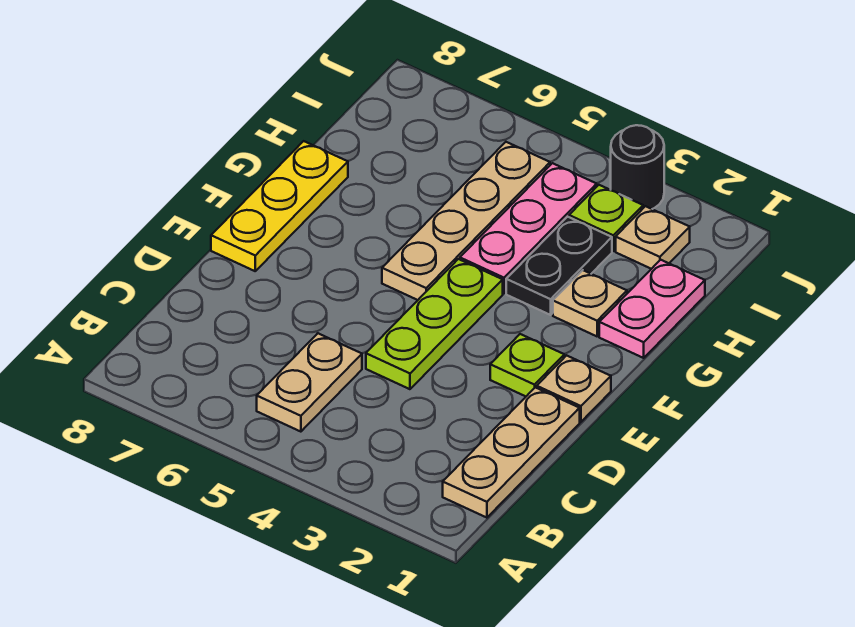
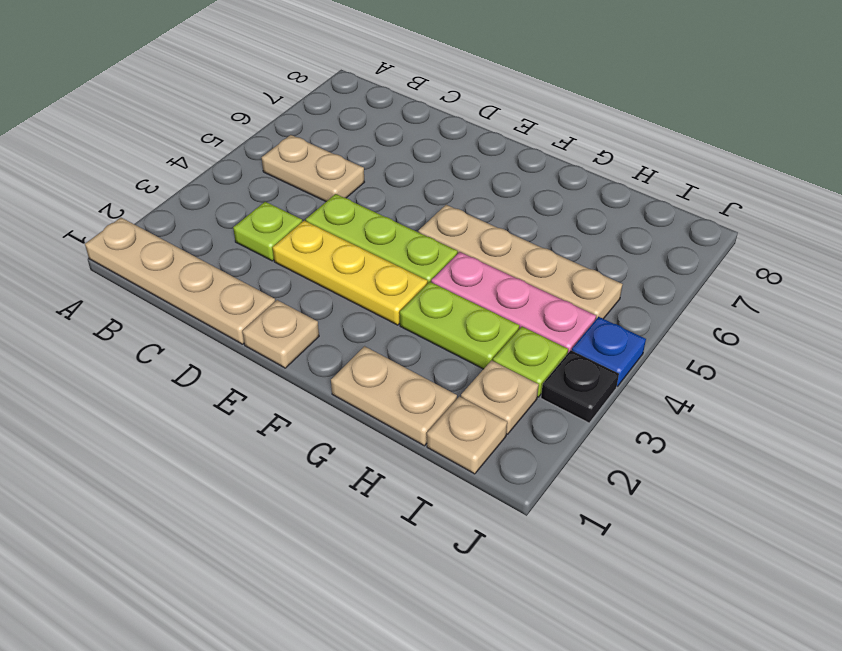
tan plate B1:D1 level 1 -> tan plate A1:D1 level 1
lime plate E2 level 1 -> lime plate C3 level 1
yellow plate E8:G8 level 1 -> yellow plate D3:F3 level 1
pink plate G1:H1 level 1 -> tan plate G1:H1 level 1
tan plate G2 level 1 -> tan plate I1 level 1
black plate G3:H3 level 1 -> lime plate G3:H3 level 1
black round brick J3 level 1 -> black plate J3 level 1
none -> blue plate J4 level 1

